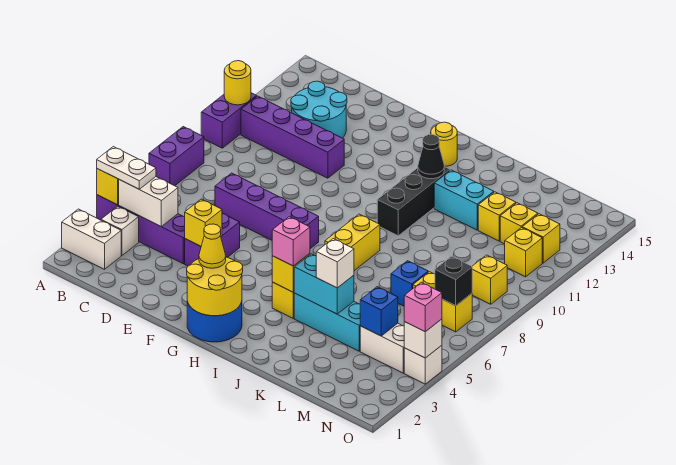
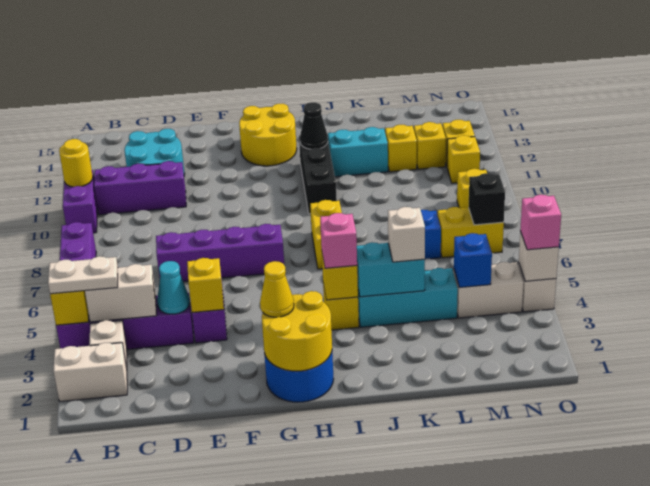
purple brick B11:E11 level 1 -> purple brick B11:D11 level 1
none -> cyan cone D4 level 2
yellow round brick H14 level 1 -> yellow round brick G13:H14 level 1

